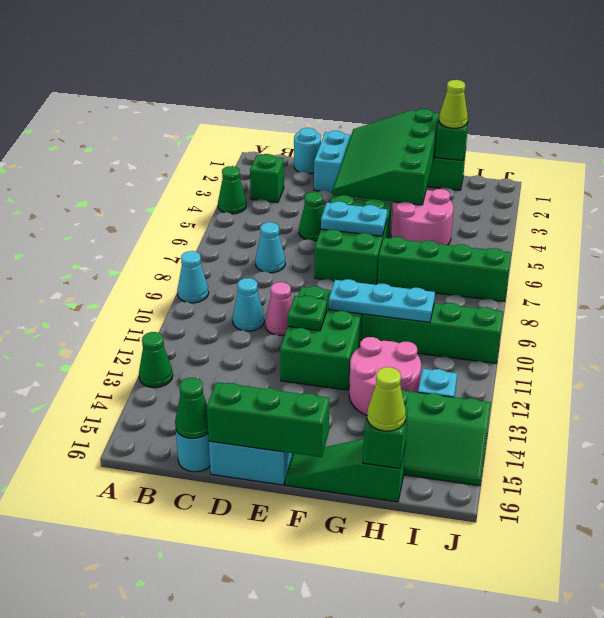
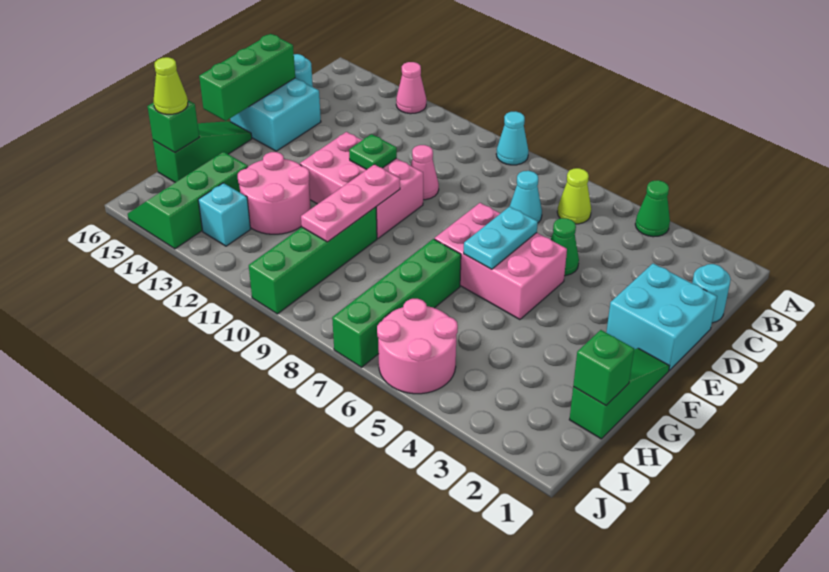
green cone A13 level 1 -> pink cone A13 level 1
green brick B3 level 1 -> none
cyan cone C10 level 1 -> none
green cone C16 level 2 -> none
green slope E1:G4 level 2 top G -> none
green brick E5:F7 level 1 -> pink brick E5:F7 level 1
green brick E10:F12 level 1 -> pink brick E10:F12 level 1
cyan plate F10:H10 level 2 -> pink plate F10:H10 level 2
pink round brick G4:H5 level 1 -> pink round brick I5:J6 level 1
lime cone H1 level 3 -> lime cone B6 level 1

